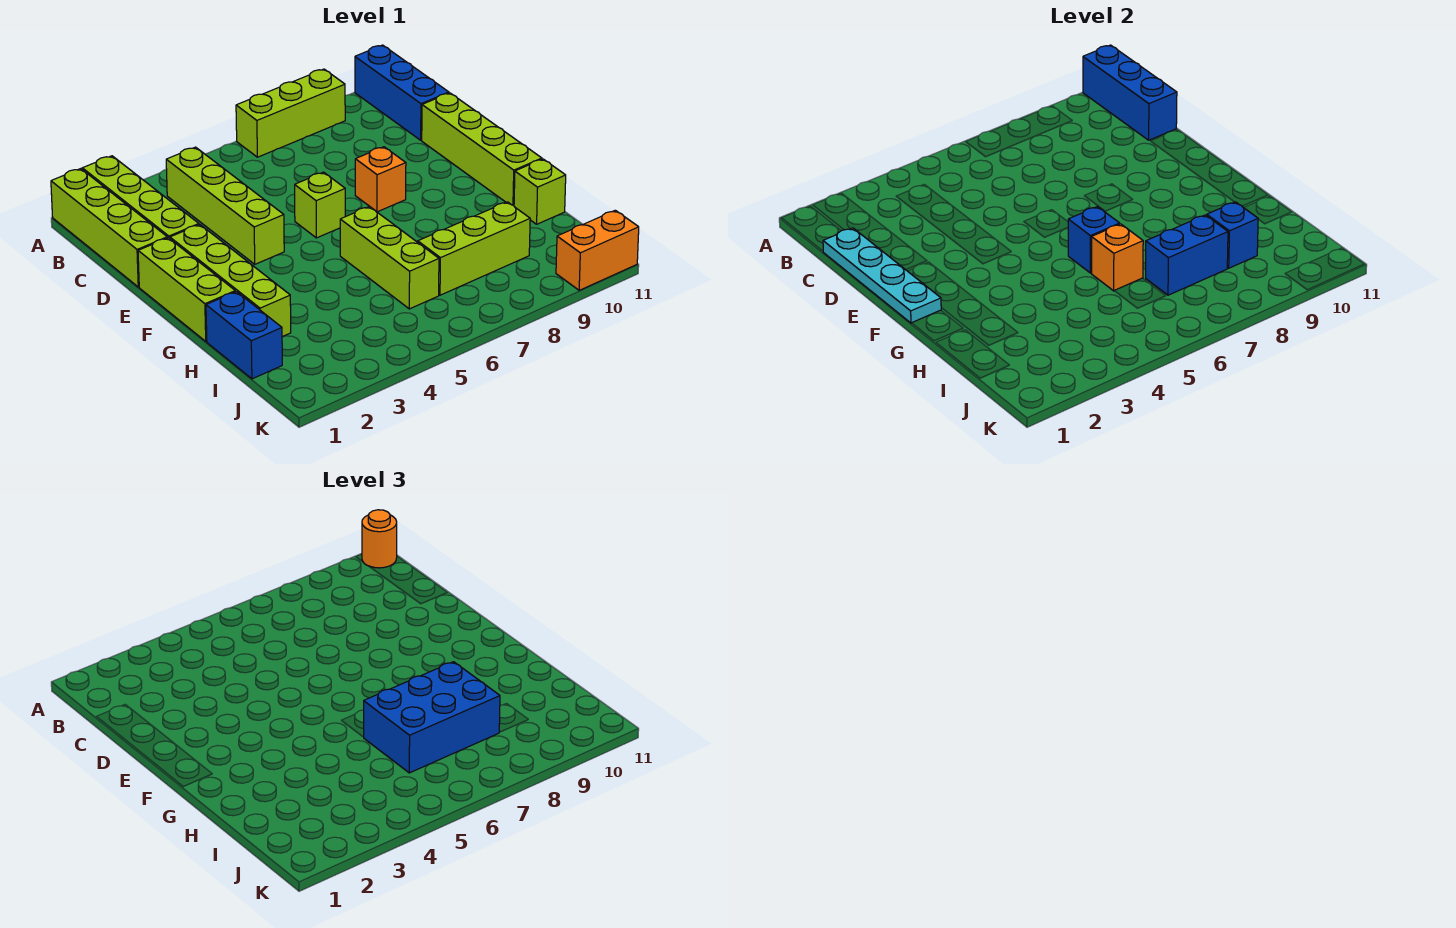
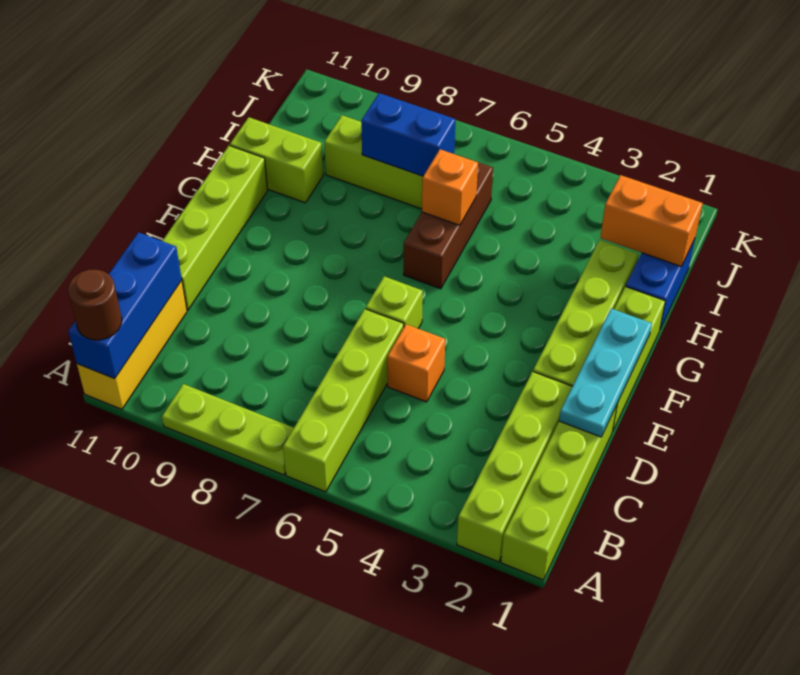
lime brick A7:A9 level 1 -> lime plate A7:A9 level 1
blue brick A11:C11 level 1 -> yellow brick A11:C11 level 1
orange round brick A11 level 3 -> brown round brick A11 level 3
lime brick B4:E4 level 1 -> lime brick A6:D6 level 1
cyan plate C1:F1 level 2 -> cyan plate D1:F1 level 2
orange brick E8 level 1 -> orange brick D5 level 1
lime brick G6:I6 level 1 -> brown brick G6:I6 level 1
blue brick G6 level 2 -> none
blue brick H6:I8 level 3 -> none
lime brick H11 level 1 -> lime brick H10:H11 level 1
blue brick I9 level 2 -> none
orange brick K10:K11 level 1 -> orange brick I1:I2 level 2

